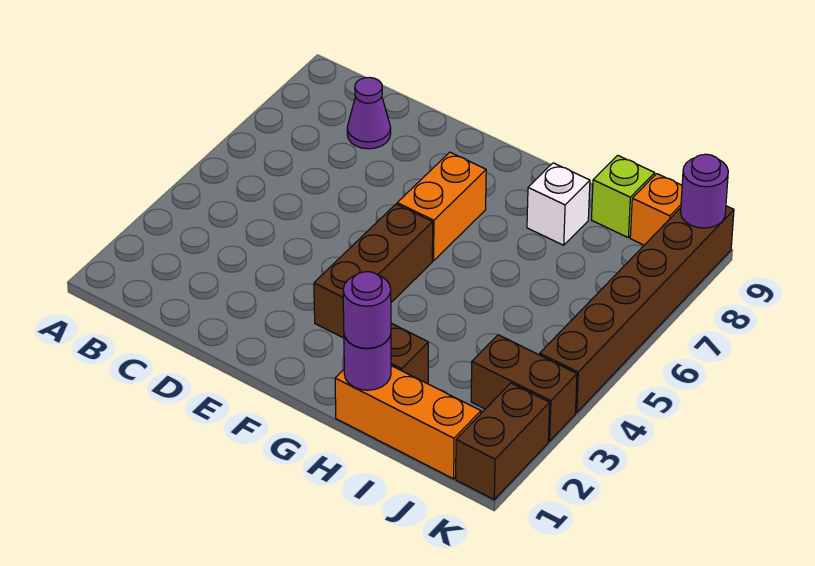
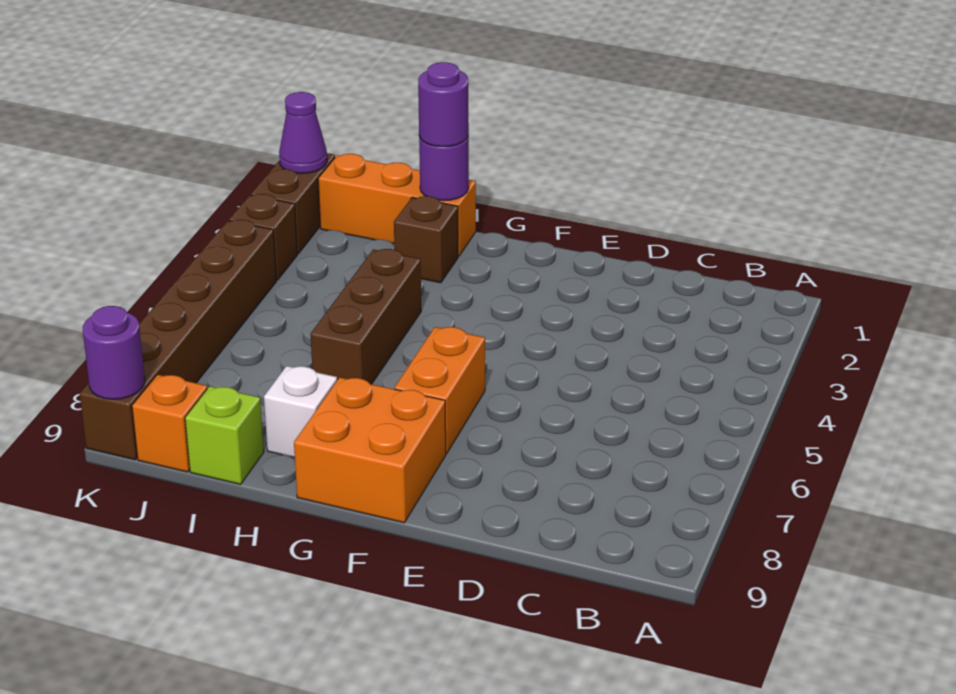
purple cone C8 level 1 -> purple cone K1 level 2
brown brick F3:F5 level 1 -> brown brick H4:H6 level 1
none -> orange brick F8:G9 level 1
brown brick J3:K3 level 1 -> brown brick K3 level 1

